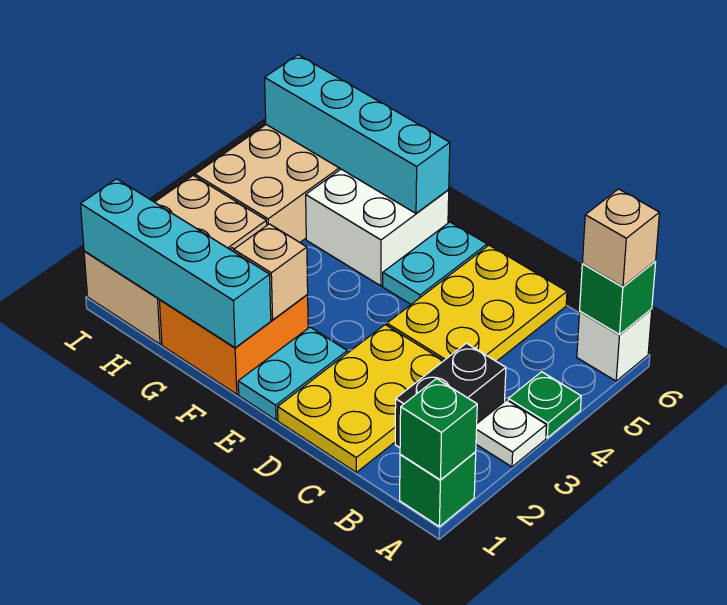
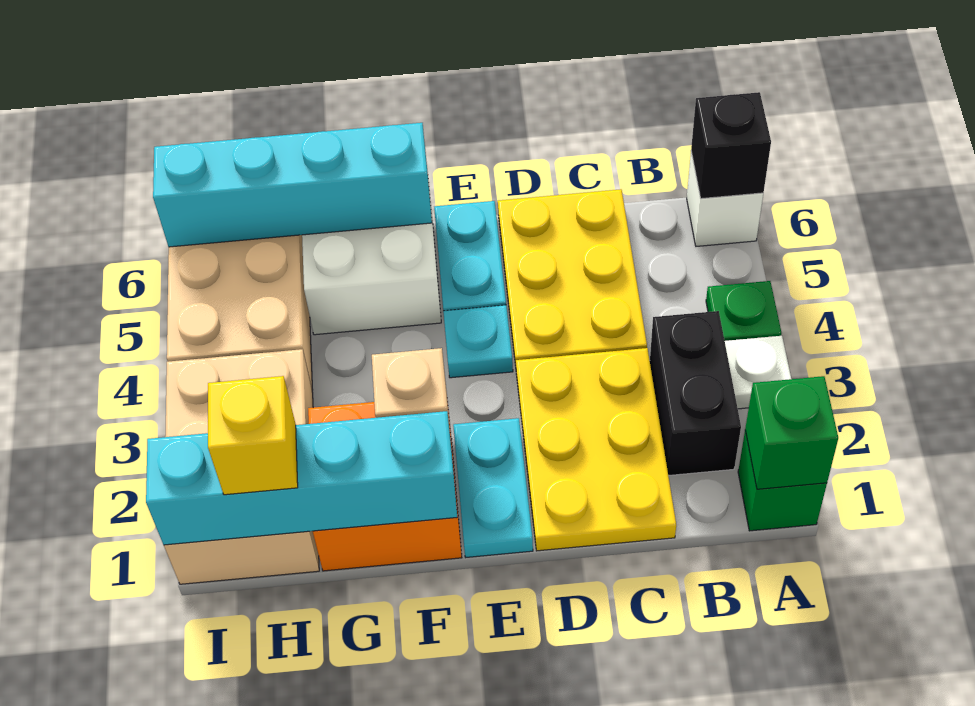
green brick A6 level 2 -> black brick A6 level 2
tan brick A6 level 3 -> none
none -> cyan plate E4 level 1
none -> yellow brick H1 level 3

